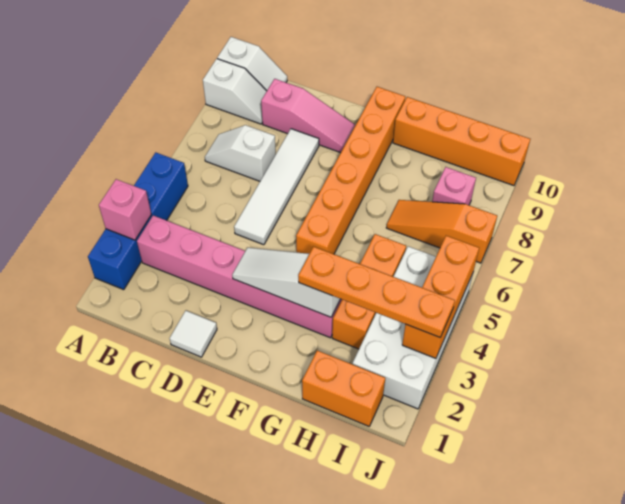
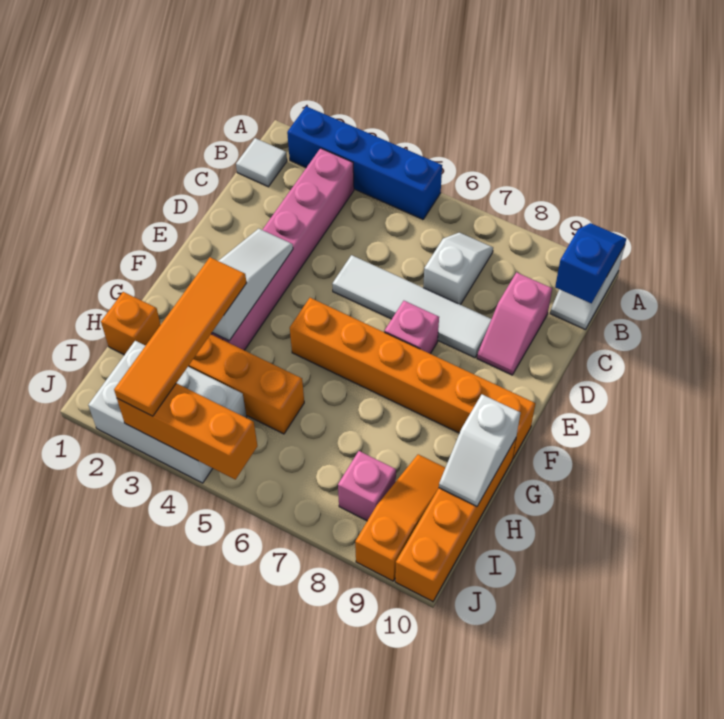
pink brick A3 level 2 -> pink brick E7 level 1
white slope A9:B9 level 1 top A -> white slope G10:H10 level 2 top G
none -> blue slope A10:B10 level 2 top B
pink slope C9:E9 level 1 top C -> pink slope C9:D9 level 1 top C
white tile D1 level 1 -> white tile B1 level 1
orange plate G3:J3 level 3 -> orange tile G3:J3 level 3
orange brick H1:I1 level 1 -> orange brick H1 level 1
orange slope H7:J7 level 1 top J -> orange slope H9:J9 level 1 top J
white brick I2:J5 level 1 -> white brick I2:J4 level 1

